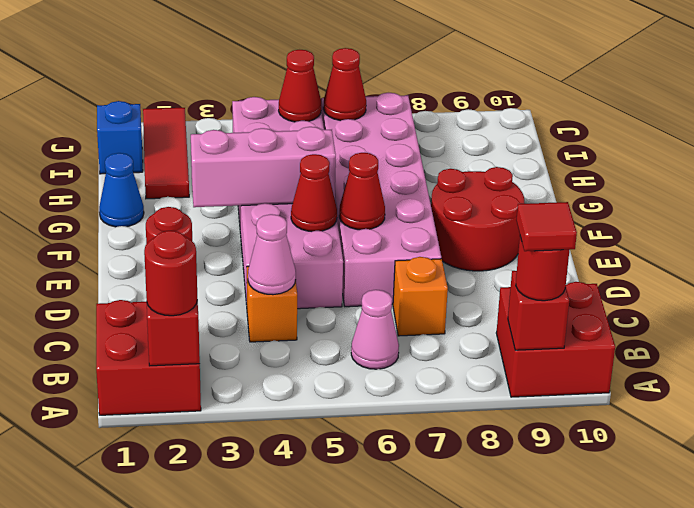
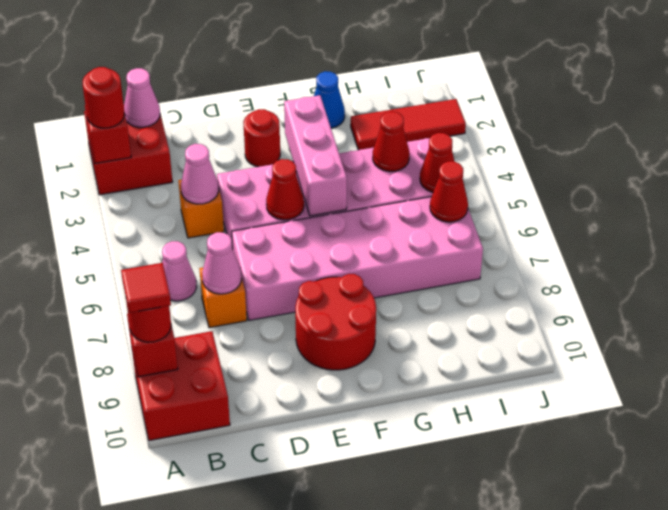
none -> pink cone B1 level 2
none -> pink cone C7 level 2
red cone E6 level 2 -> red cone H4 level 2
blue brick I1 level 1 -> none

